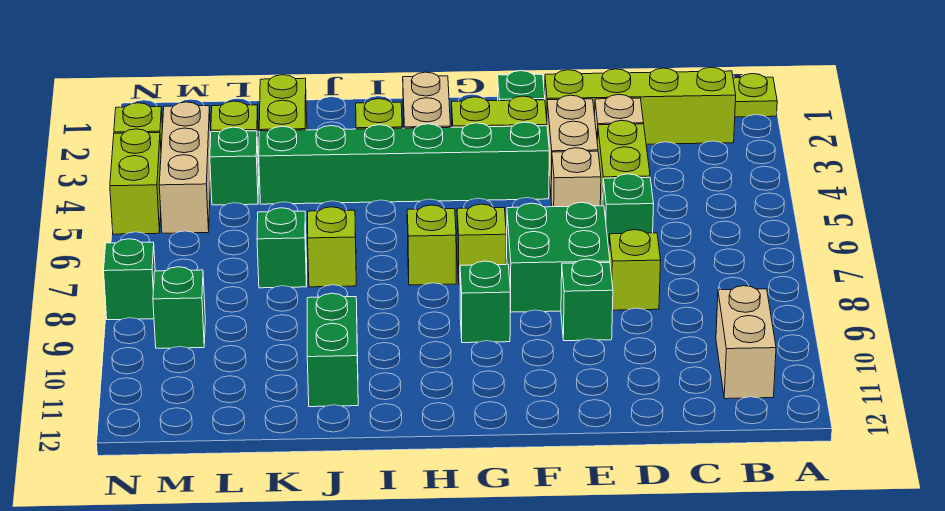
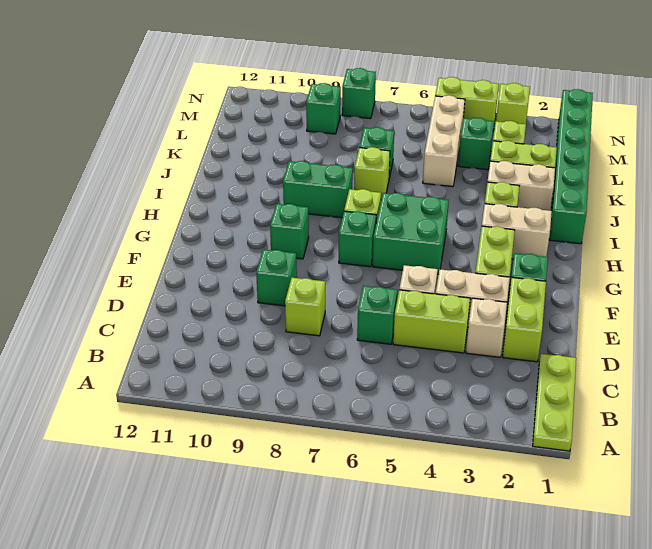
lime brick B2:E2 level 1 -> lime brick D2:E2 level 1
tan brick B10:B11 level 1 -> tan brick J2:J3 level 1
green brick E7:F8 level 1 -> green brick G5:H6 level 1
green brick F4:K4 level 1 -> green brick I1:N1 level 1
lime brick G7 level 1 -> green brick G7 level 1
green brick J10:J11 level 1 -> green brick I8:I9 level 1
tan brick M3:M5 level 1 -> tan brick K5:M5 level 1

